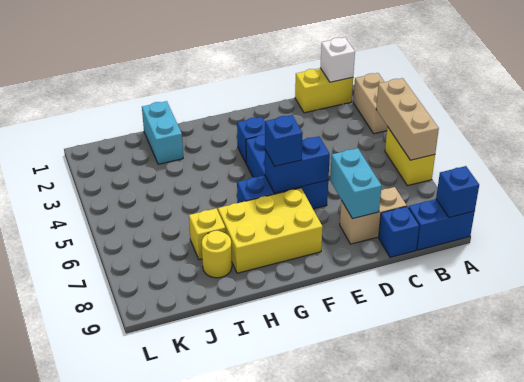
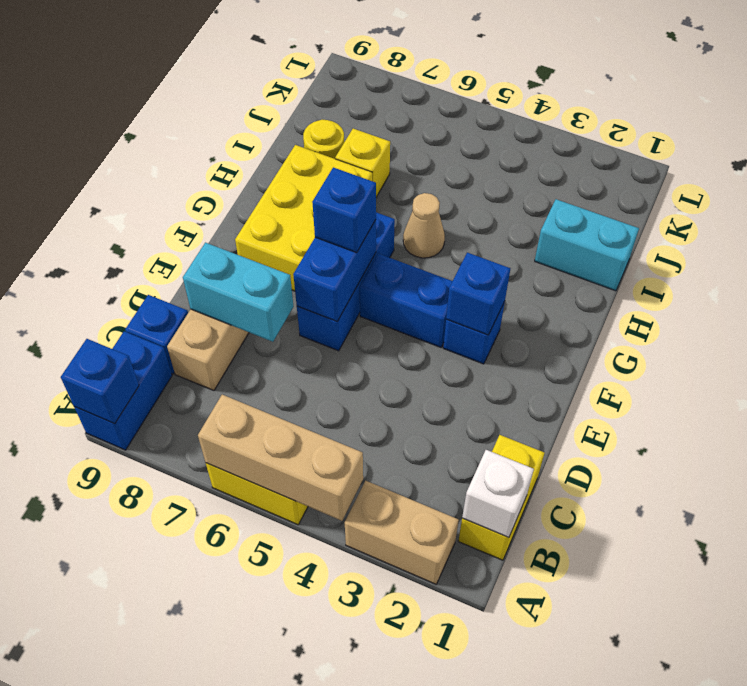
none -> blue brick F3 level 2
none -> tan cone H5 level 1

